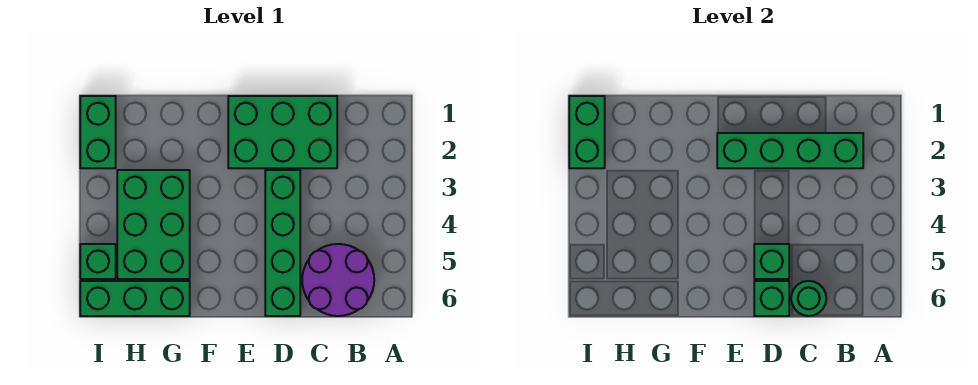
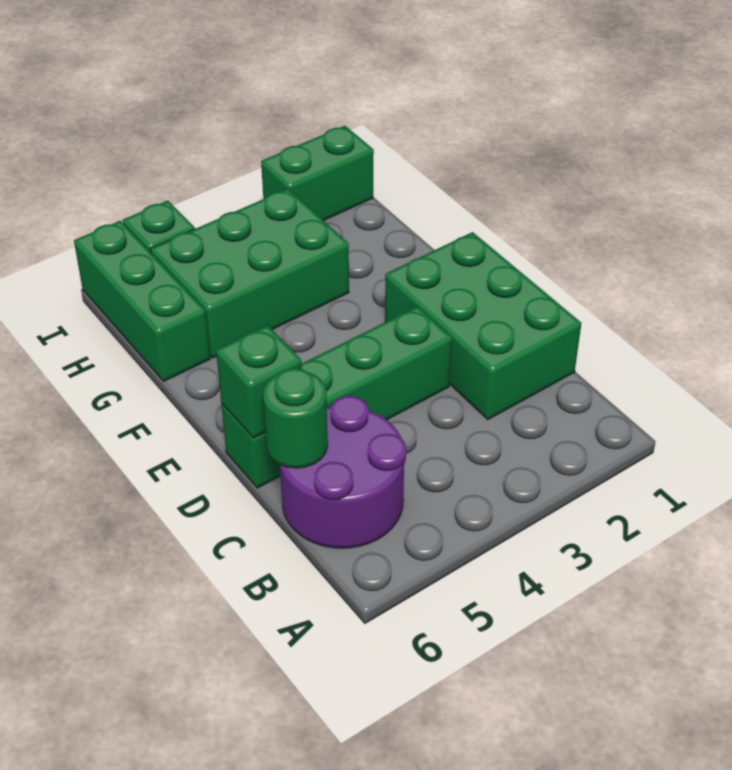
green brick B2:E2 level 2 -> none
green brick D5 level 2 -> none
green brick I1:I2 level 2 -> none

